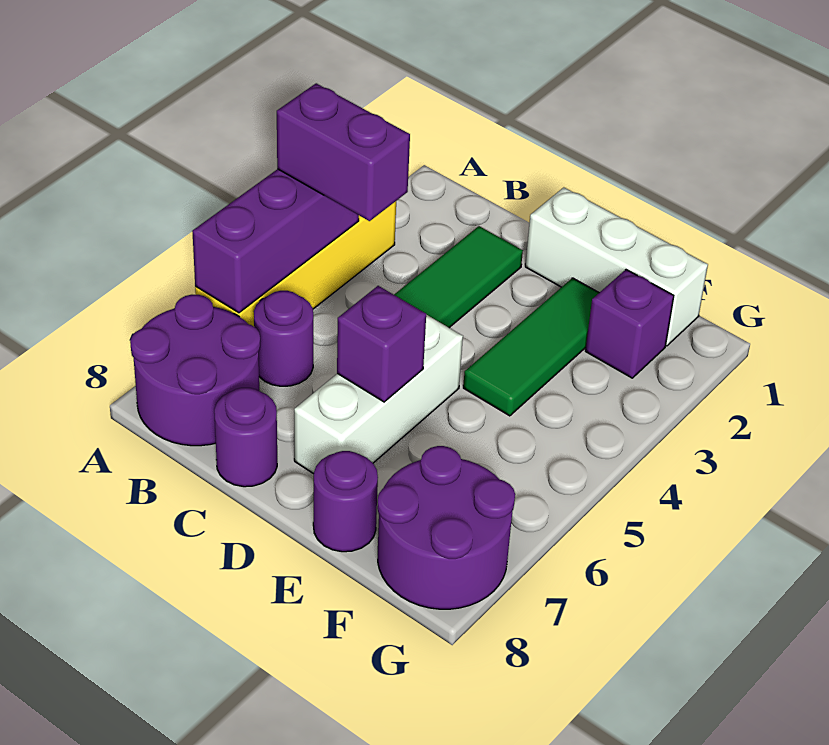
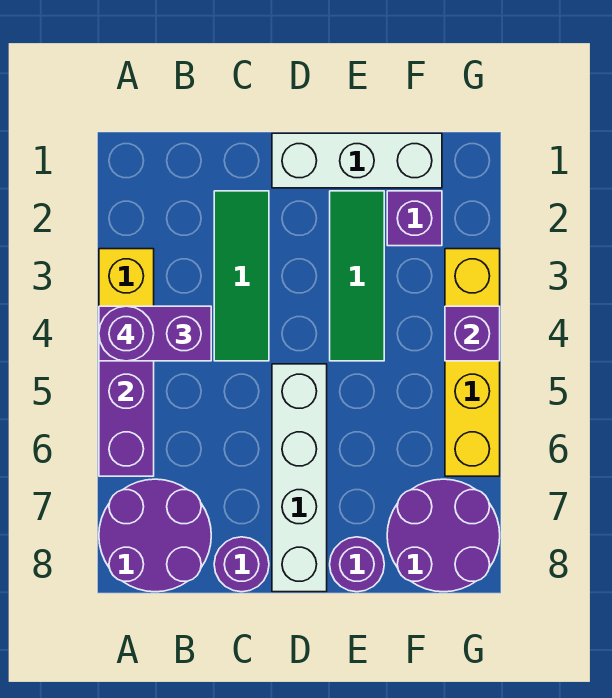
purple round brick B6 level 1 -> purple round brick A4 level 4
white brick D5:D7 level 1 -> white brick D5:D8 level 1
purple brick D6 level 2 -> purple brick G4 level 2
none -> yellow brick G3:G6 level 1

